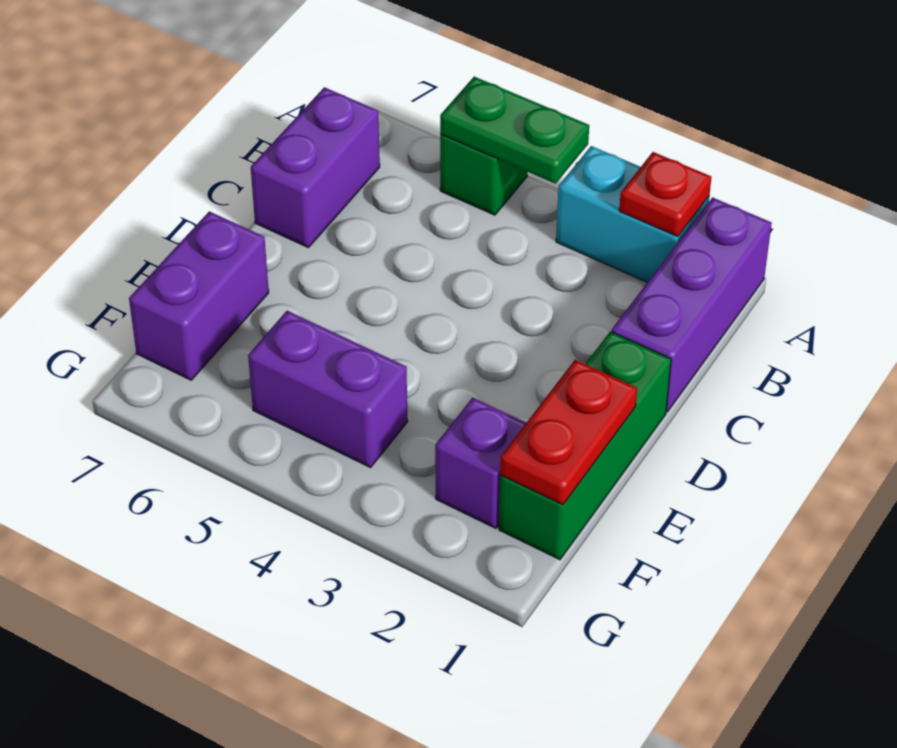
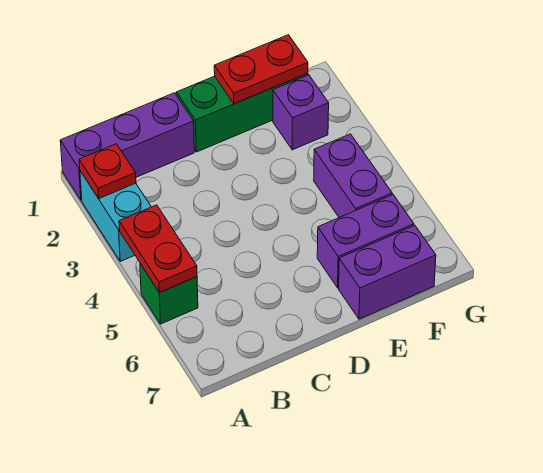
green plate A4:A5 level 2 -> red plate A4:A5 level 2
purple brick B7:C7 level 1 -> purple brick E6:F6 level 1

